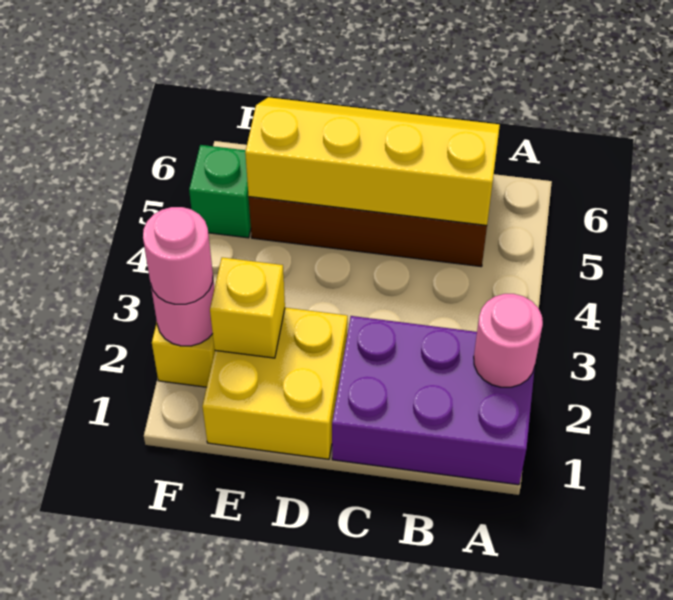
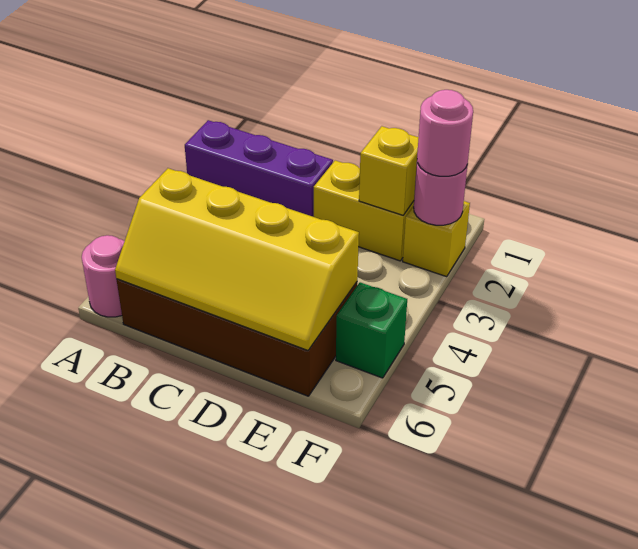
purple brick A1:C2 level 1 -> purple brick A2:C2 level 1
pink round brick A2 level 2 -> pink round brick A6 level 1
yellow brick D1:E2 level 1 -> yellow brick D2:E2 level 1

